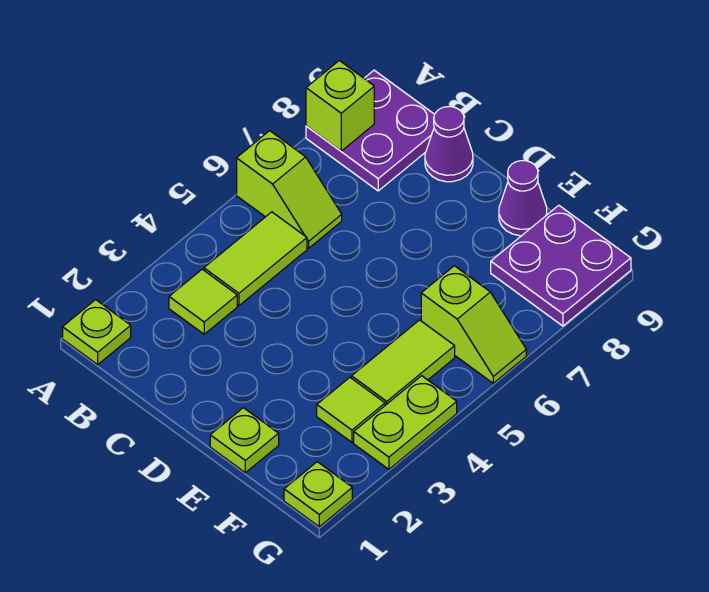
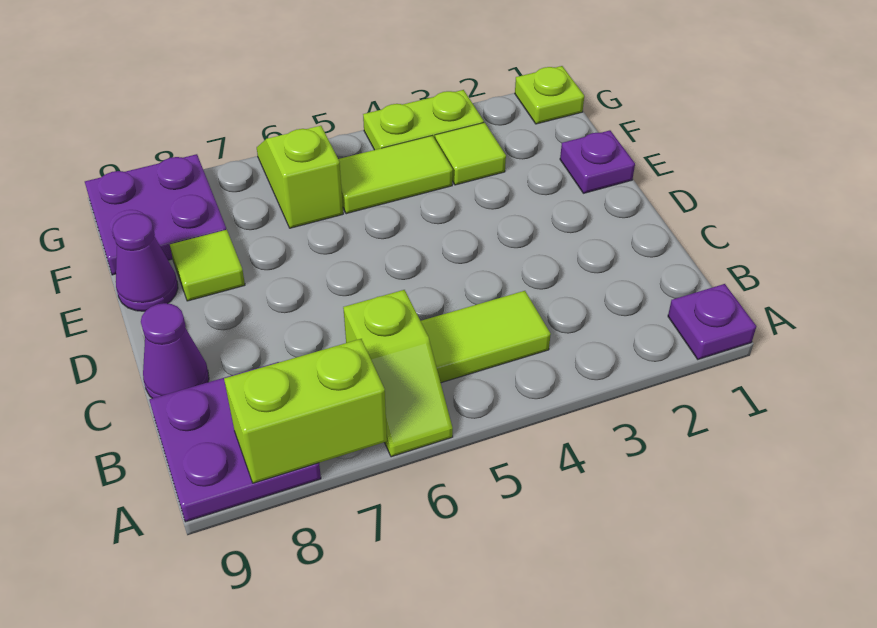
lime plate A1 level 1 -> purple plate A1 level 1
lime slope A6:B6 level 1 top A -> lime slope A6:B6 level 1 top B
lime brick A8 level 2 -> lime brick A7:A8 level 2
lime tile B3 level 1 -> lime tile E8 level 1
lime plate E1 level 1 -> purple plate E1 level 1

